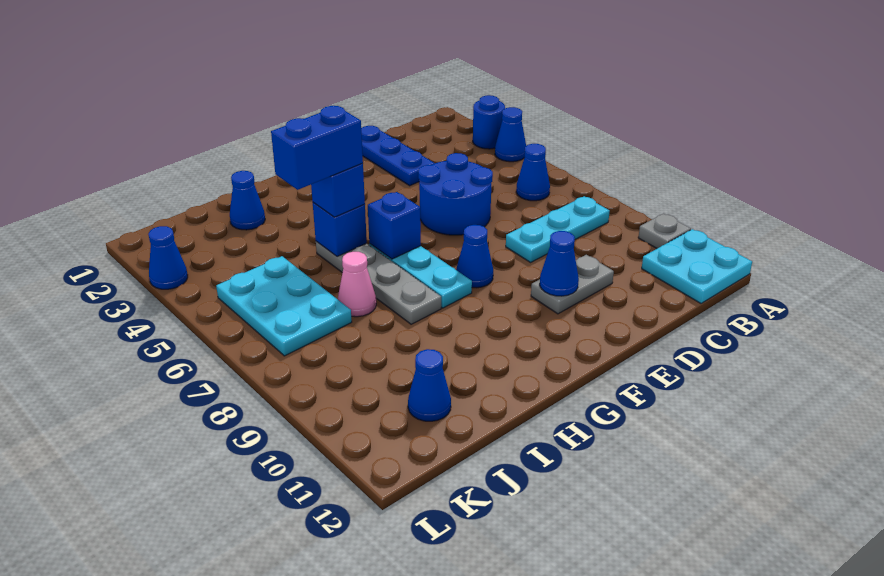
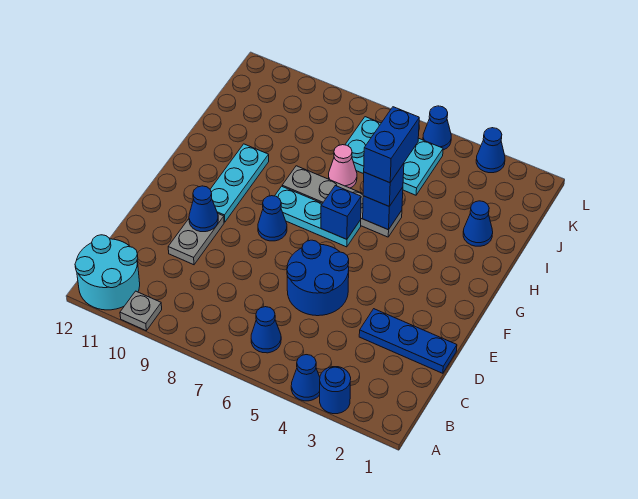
cyan plate A11:B12 level 1 -> cyan round brick A11:B12 level 1
cyan plate B8:D8 level 1 -> cyan plate F10:H10 level 1
blue cone J11 level 1 -> blue cone L5 level 1

